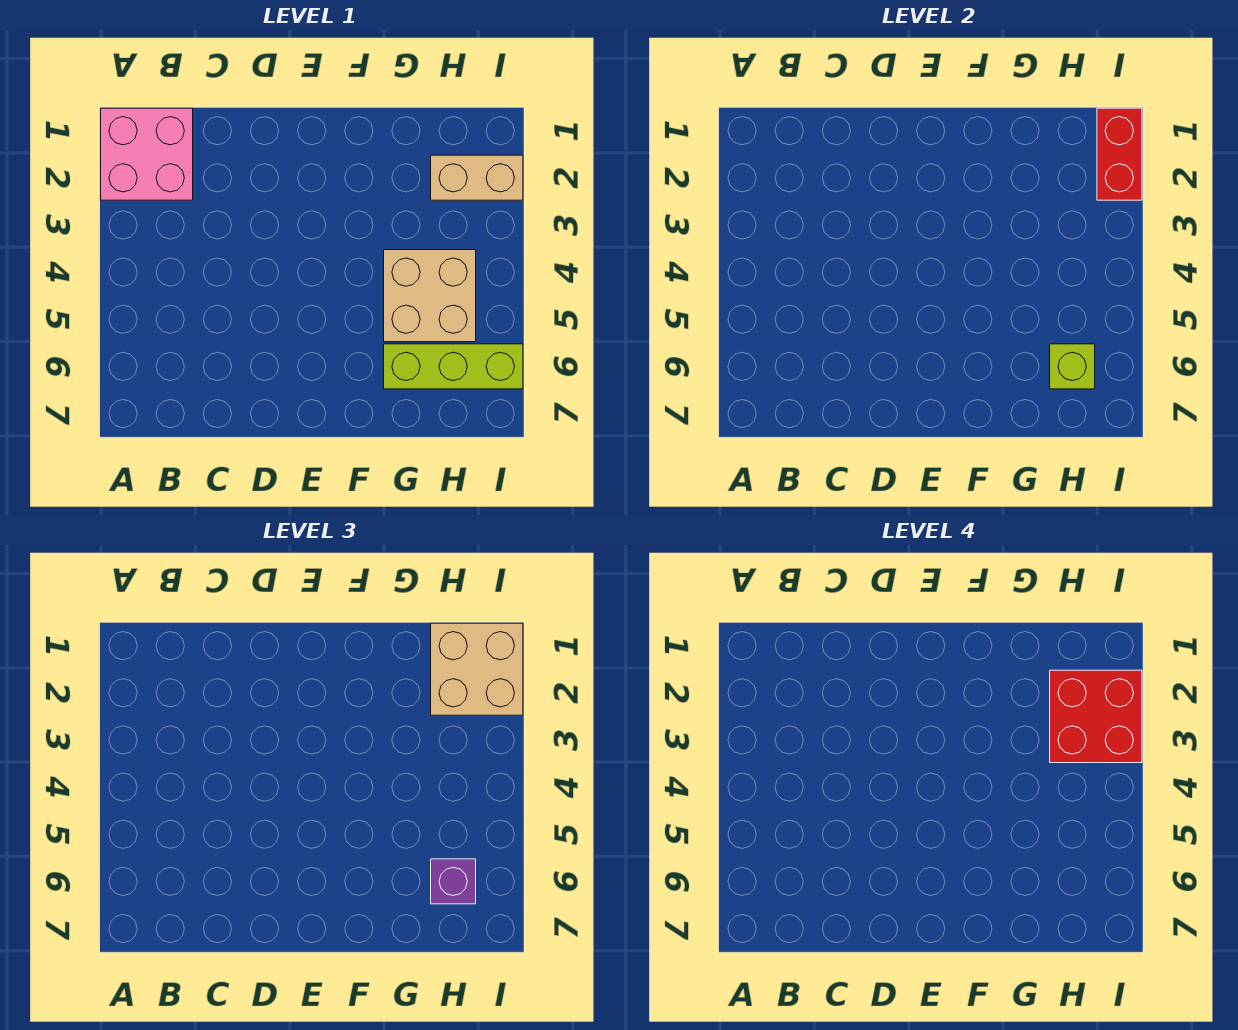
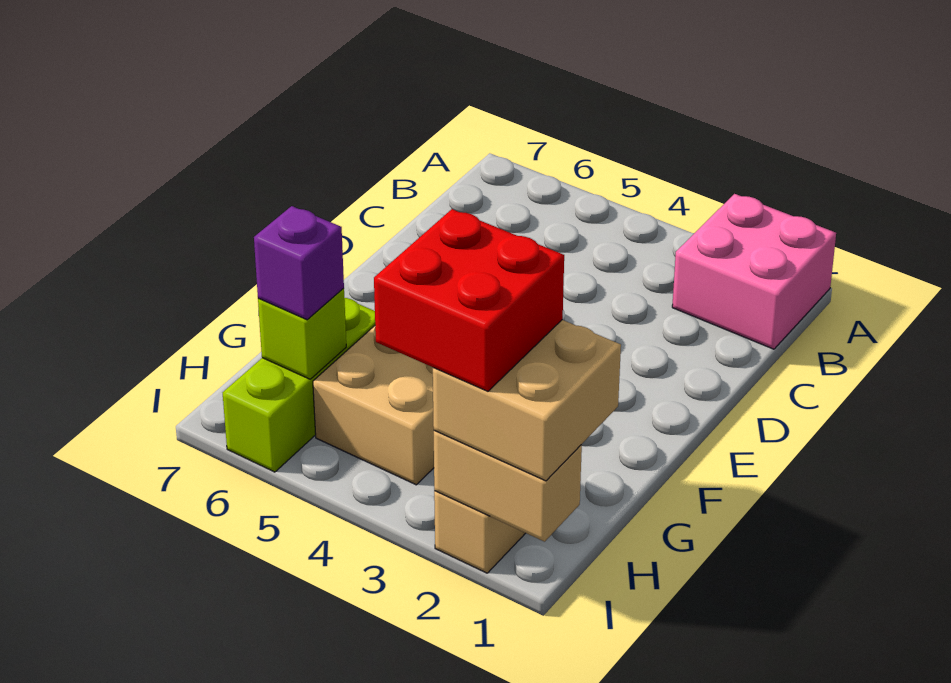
red brick I1:I2 level 2 -> tan brick I1:I2 level 2

